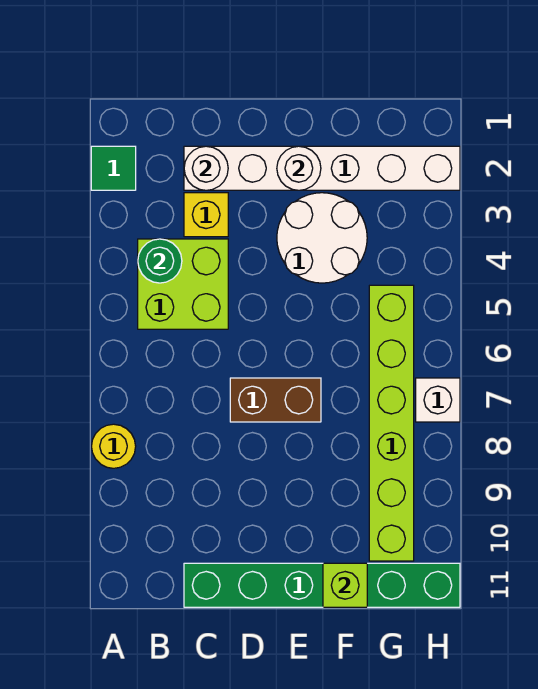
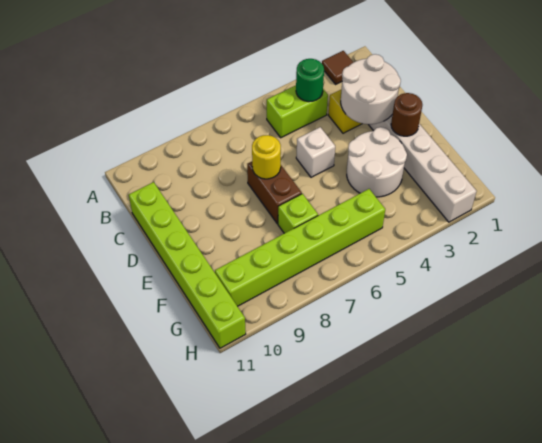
green tile A2 level 1 -> brown tile A2 level 1
yellow round brick A8 level 1 -> yellow round brick D7 level 2
lime brick B4:C5 level 1 -> lime brick B4:B5 level 1
white round brick C2 level 2 -> white round brick C2:D3 level 2
green brick C11:H11 level 1 -> lime brick C11:H11 level 1
white round brick E2 level 2 -> brown round brick E2 level 2
lime brick F11 level 2 -> lime brick F7 level 1
white brick H7 level 1 -> white brick D5 level 1

